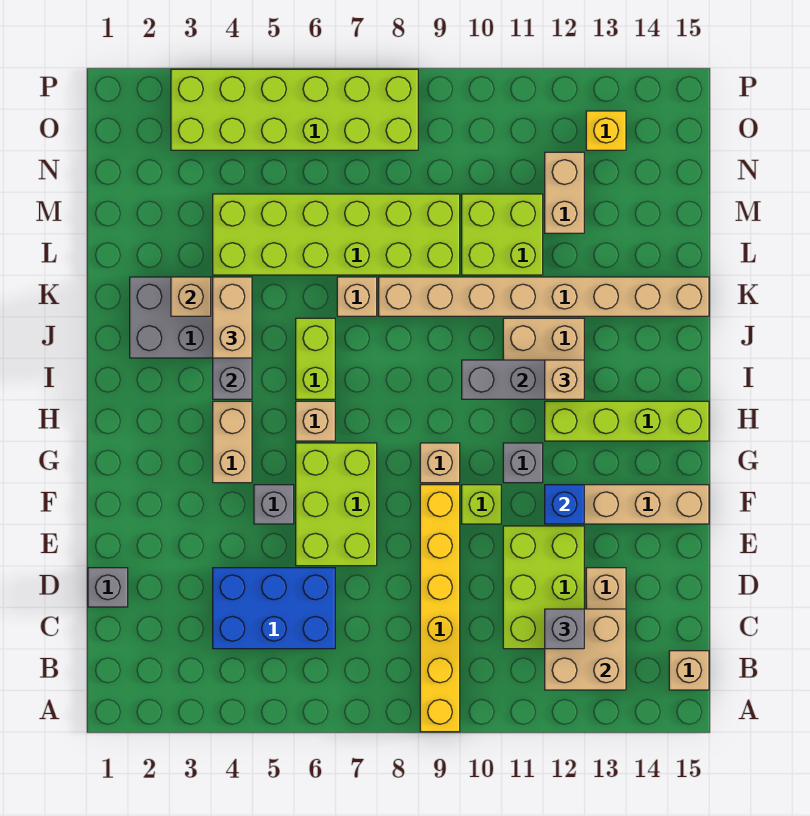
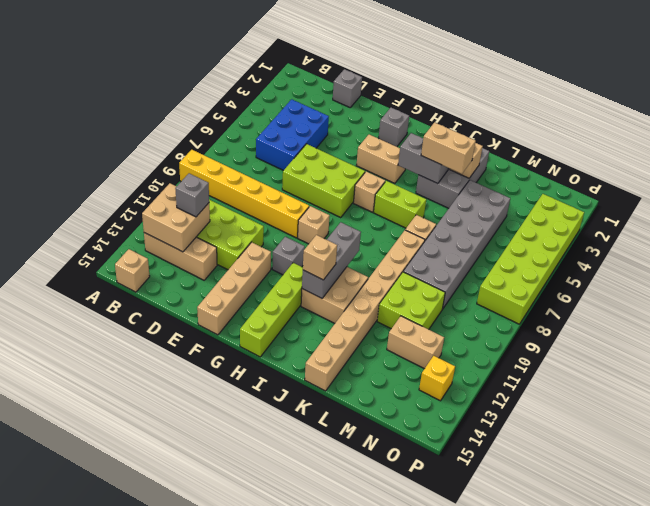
grey brick F5 level 1 -> grey brick G2 level 1
lime brick F10 level 1 -> none
blue brick F12 level 2 -> none
lime brick L4:M9 level 1 -> grey brick L4:M9 level 1

